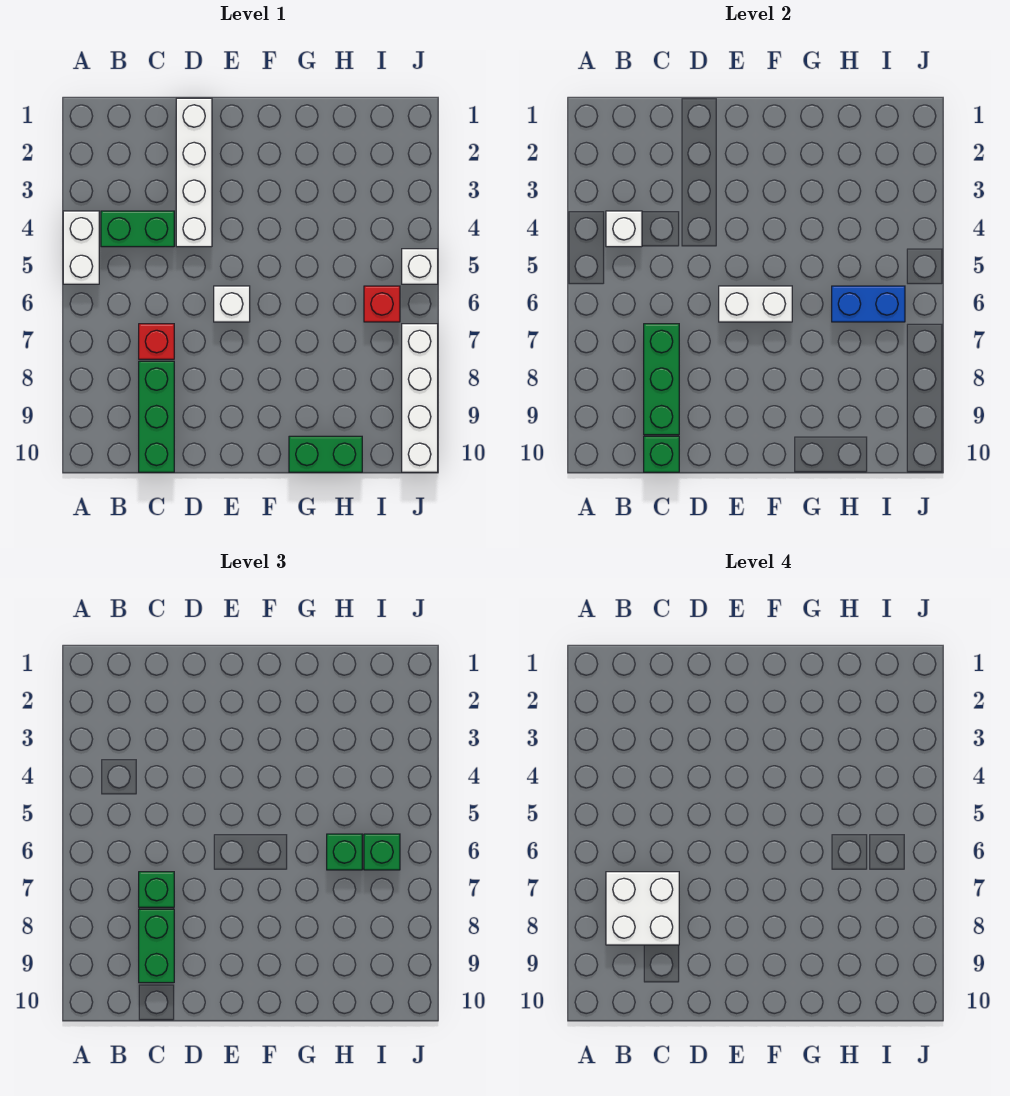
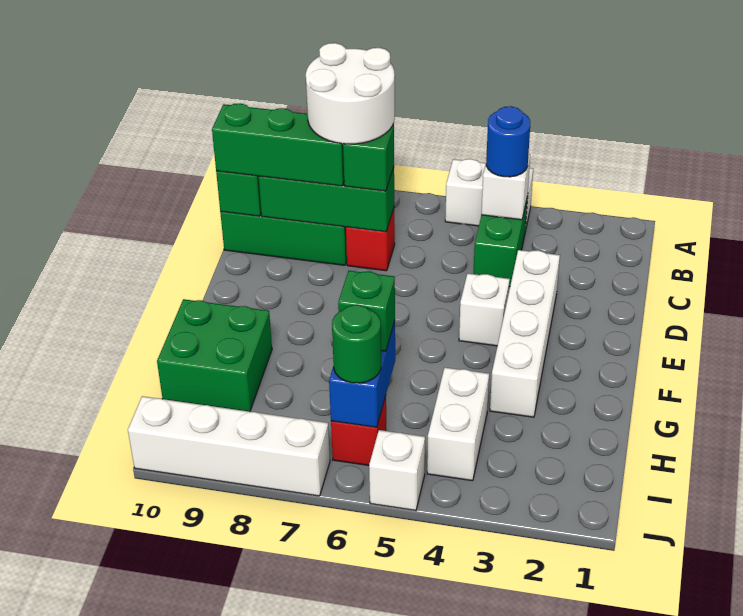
none -> blue round brick B4 level 3
white brick B7:C8 level 4 -> white round brick B7:C8 level 4
green brick C8:C9 level 3 -> green brick C8:C10 level 3
white brick D1:D4 level 1 -> white brick D3:G3 level 1
white brick E6 level 1 -> white brick E4 level 1
white brick E6:F6 level 2 -> white brick H4:I4 level 1
green brick G10:H10 level 1 -> green brick G9:H10 level 1
green brick I6 level 3 -> green round brick I6 level 3

